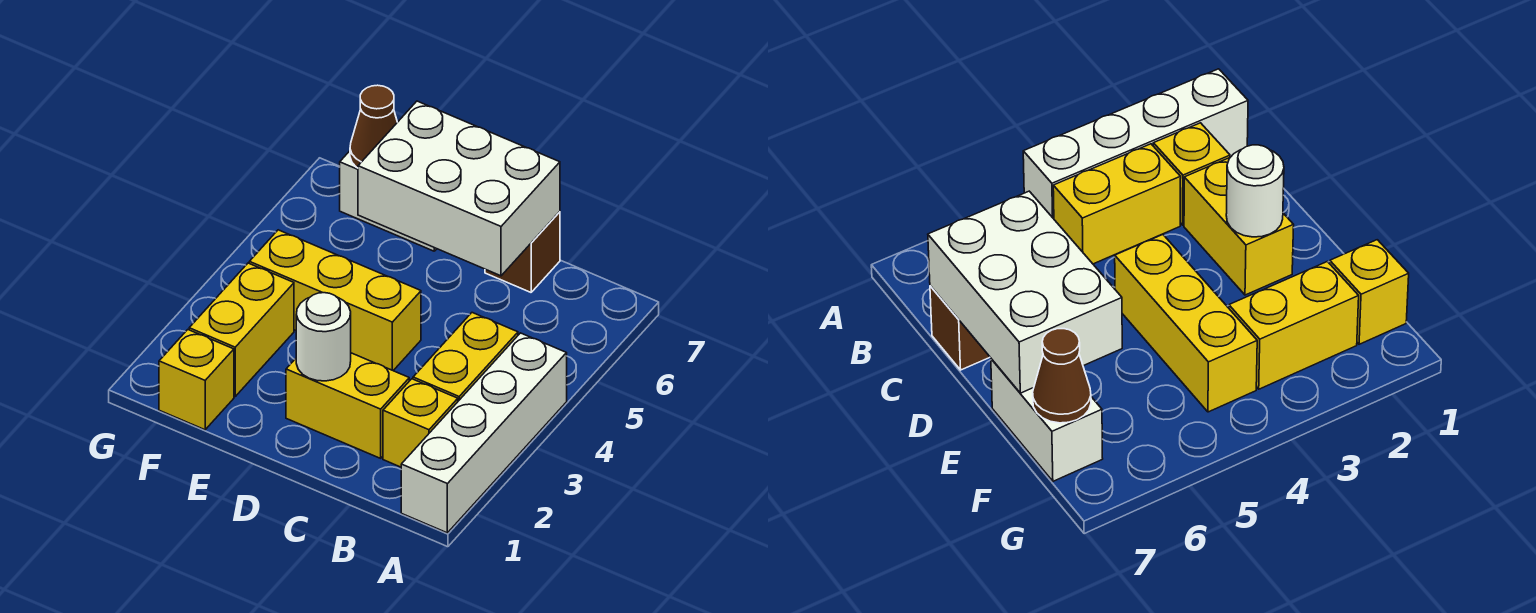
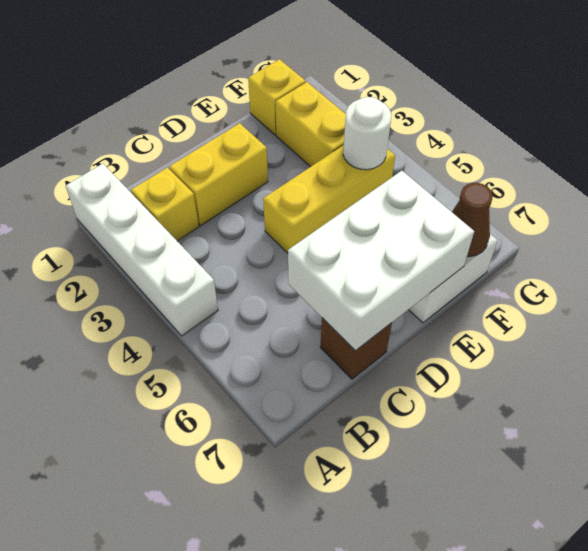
yellow brick B3:B4 level 1 -> none
white round brick D2 level 2 -> white round brick F4 level 2

